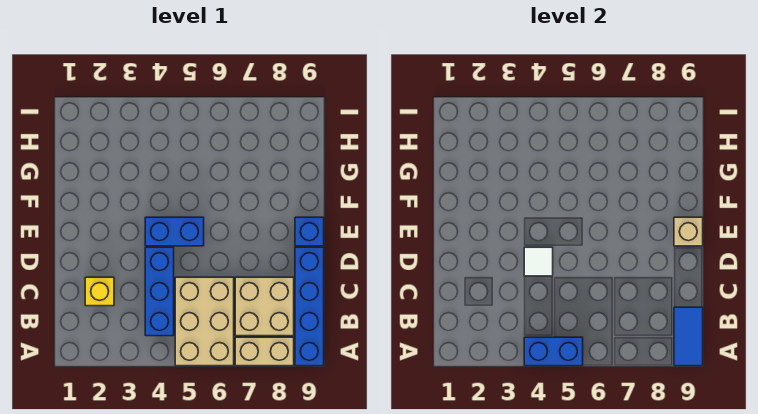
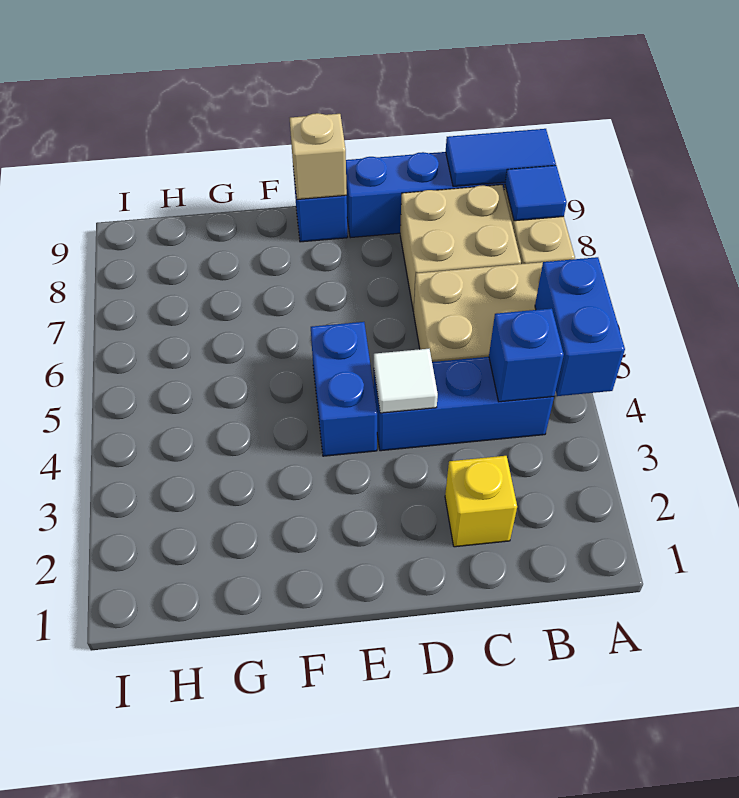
none -> blue tile A8 level 2
none -> blue brick B4 level 2

